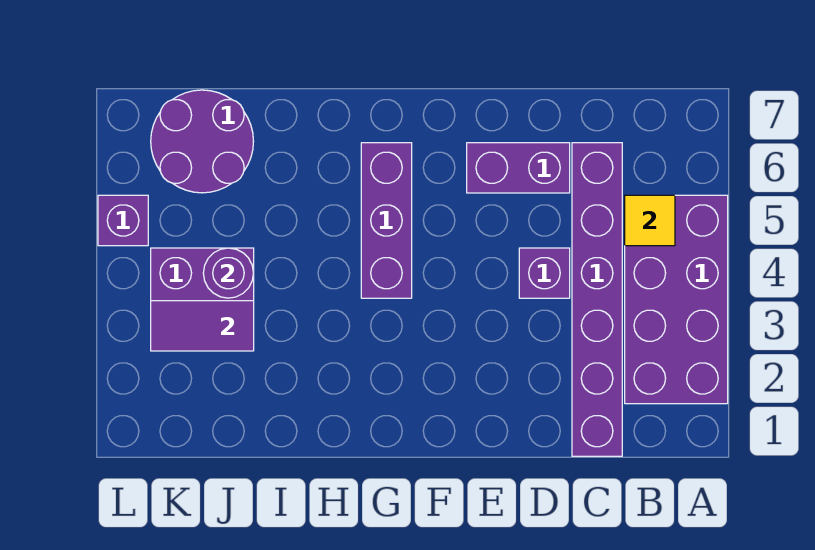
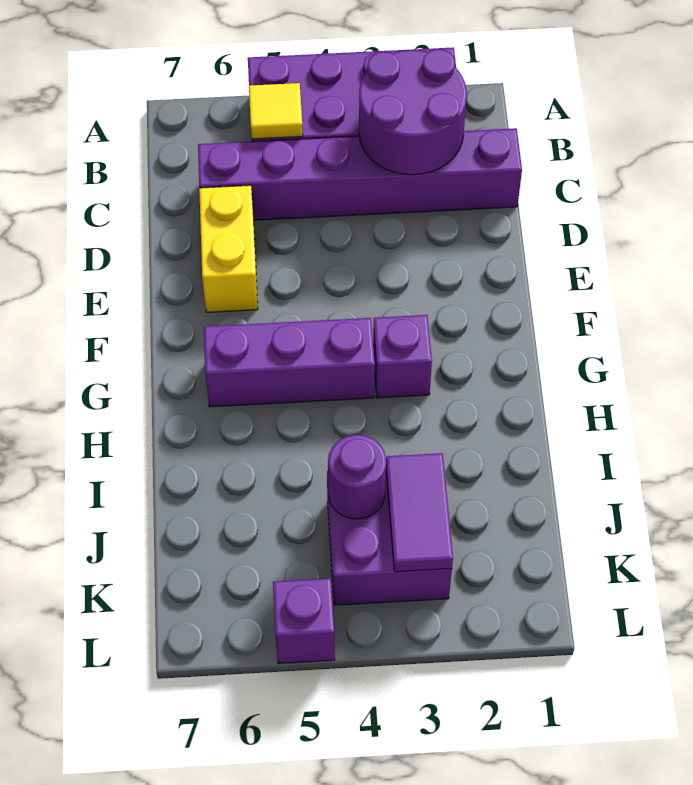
purple brick D4 level 1 -> purple brick G3 level 1
purple brick D6:E6 level 1 -> yellow brick D6:E6 level 1
purple round brick J6:K7 level 1 -> purple round brick B2:C3 level 2

